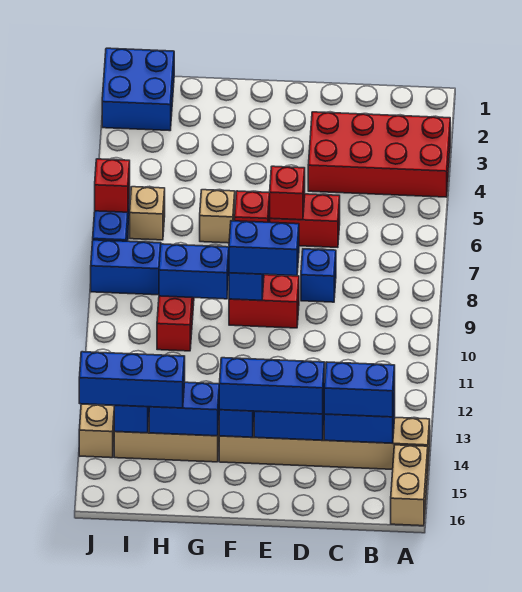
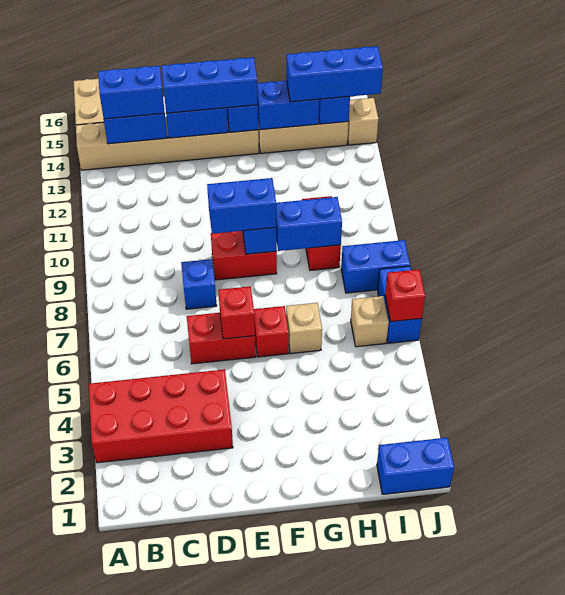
blue brick I1:J2 level 1 -> blue brick I1:J1 level 1

